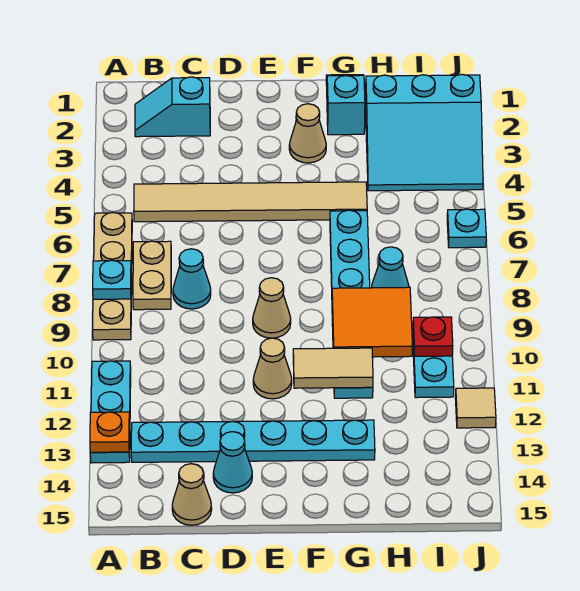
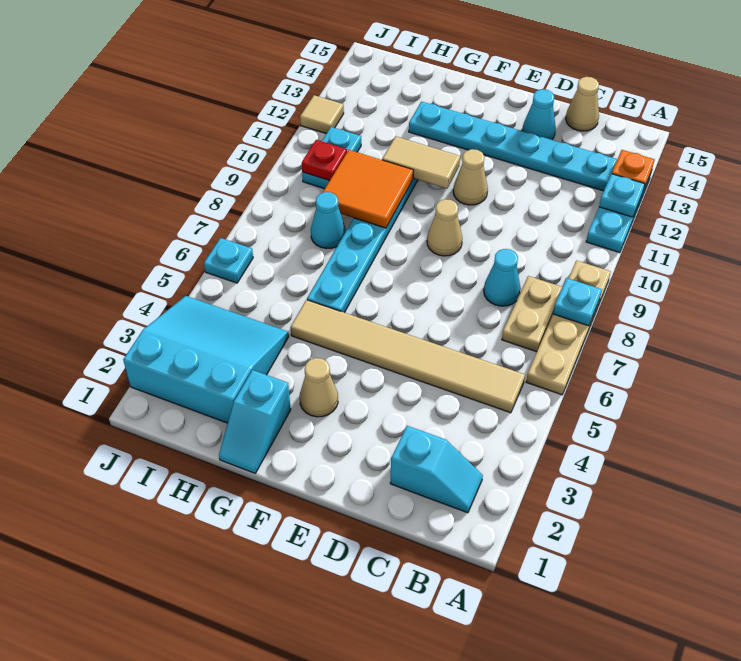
none -> cyan plate A12 level 2

